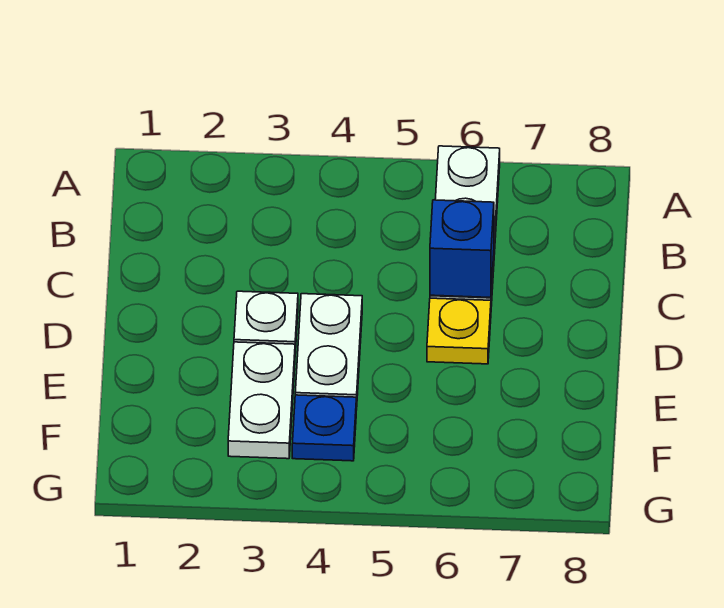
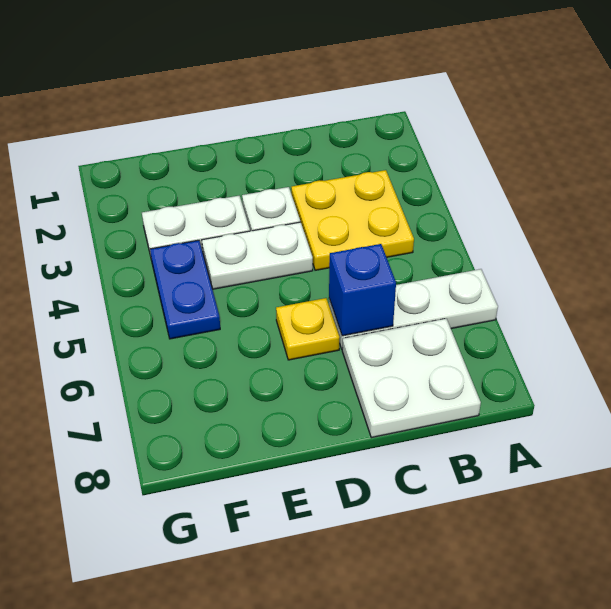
none -> yellow plate B3:C4 level 1
none -> white plate B7:C8 level 1
blue plate F4 level 1 -> blue plate F4:F5 level 1

